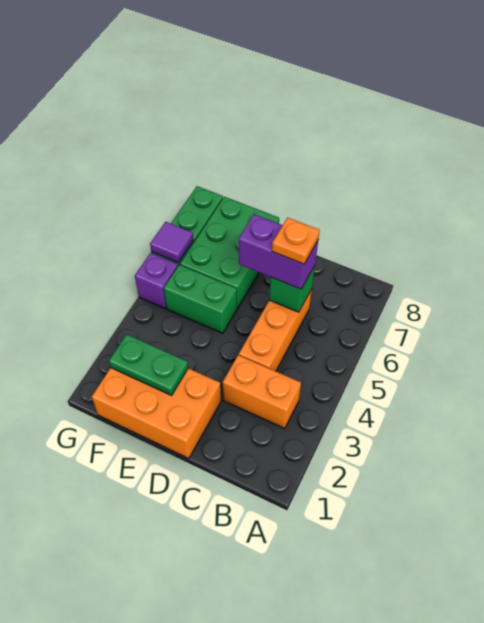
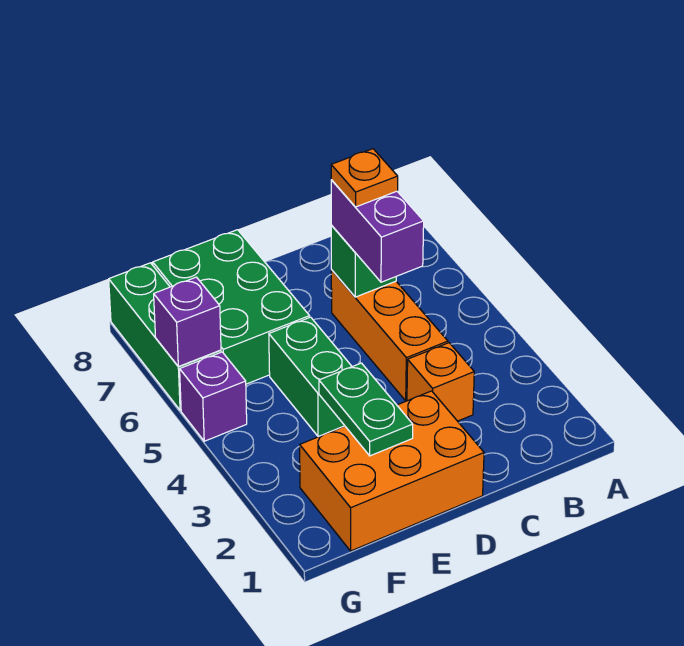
orange brick B3:C3 level 1 -> orange brick C3 level 1
purple brick C6:D6 level 3 -> purple brick C5:C6 level 3
green plate E2:F2 level 2 -> green plate E2:E3 level 2
green brick E5:F5 level 1 -> green brick E4:E5 level 1
purple tile G6 level 2 -> purple brick G6 level 2

